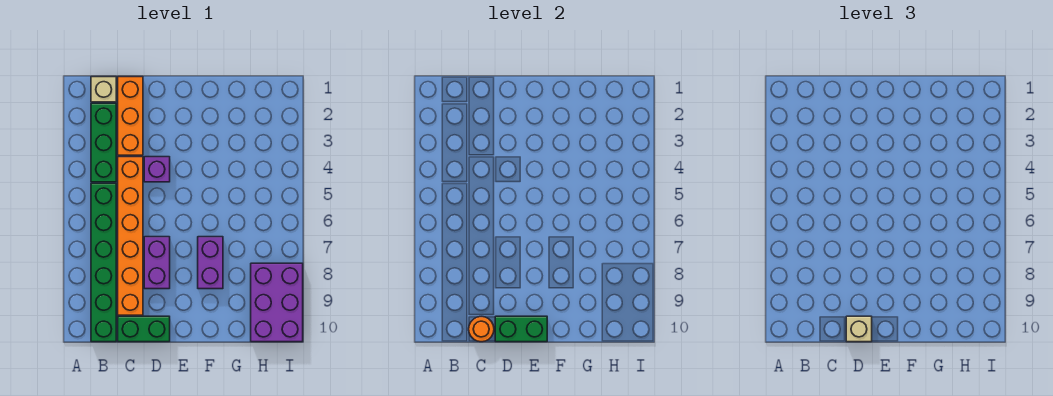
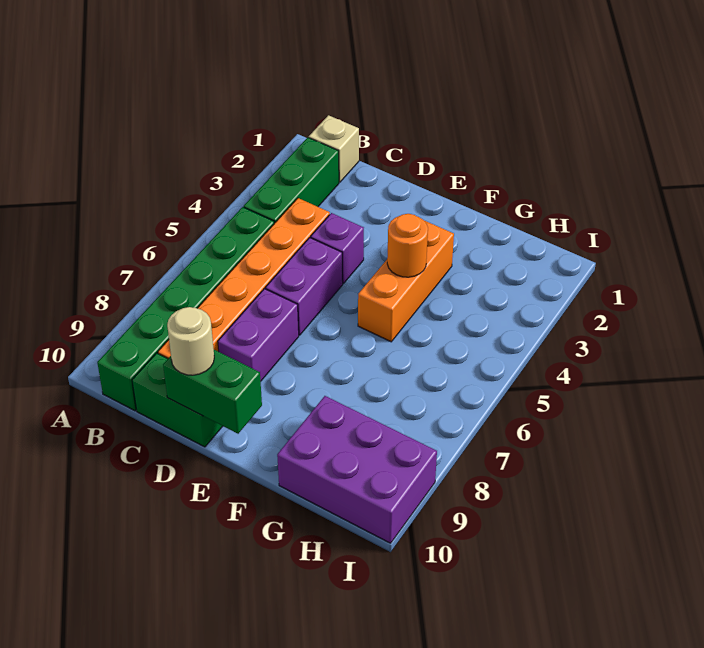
orange brick C1:C3 level 1 -> orange brick F3:F5 level 1
orange round brick C10 level 2 -> orange round brick F4 level 2
tan brick D10 level 3 -> tan round brick D10 level 3
purple brick F7:F8 level 1 -> purple brick D5:D6 level 1
purple brick H8:I10 level 1 -> purple brick G9:I10 level 1

